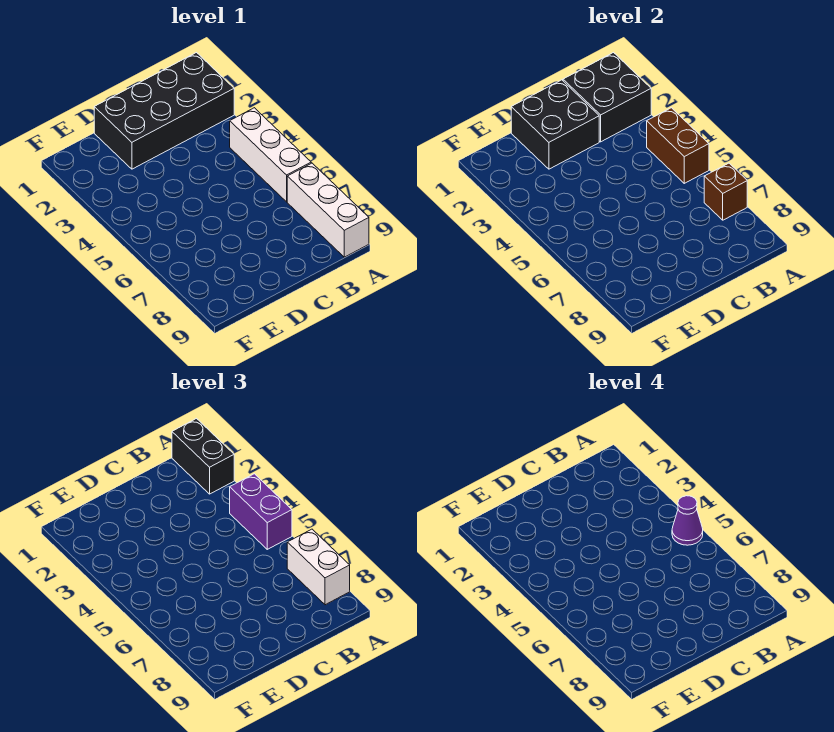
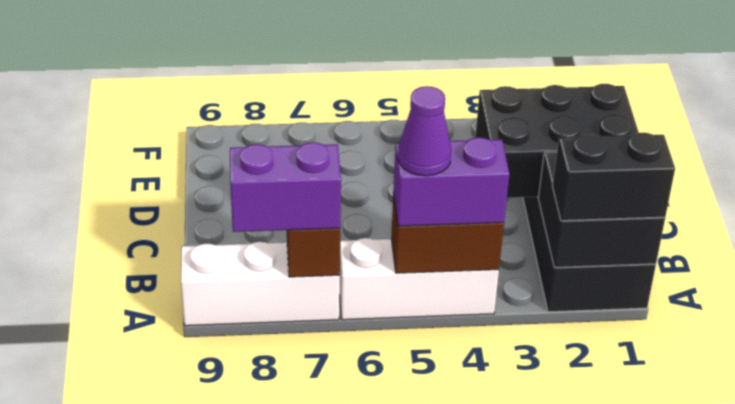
white brick A7:A8 level 3 -> purple brick A7:A8 level 3
black brick C1:D2 level 2 -> black brick C1:D3 level 2

